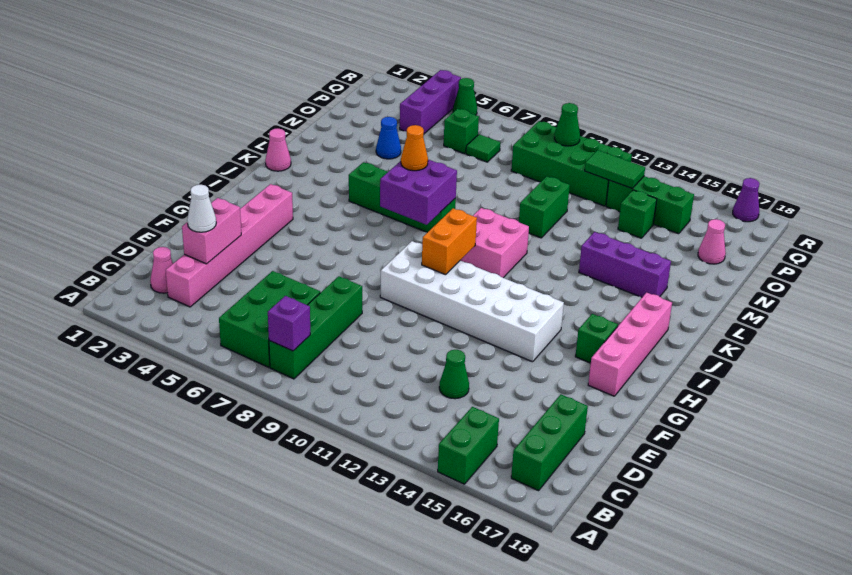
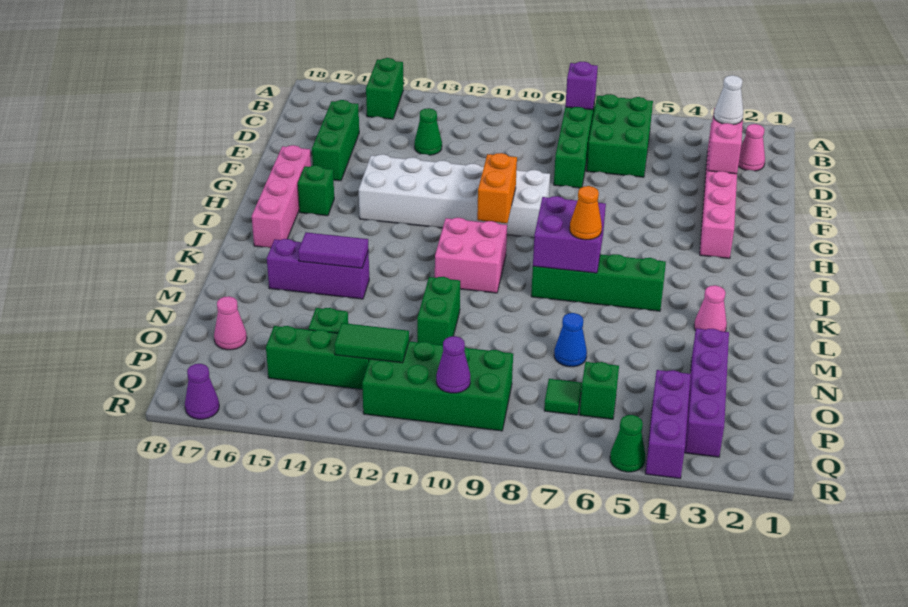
green brick B17:D17 level 1 -> green brick D16:F16 level 1
pink cone K1 level 1 -> pink cone L3 level 1
none -> purple tile L14:L15 level 2
none -> purple brick N3:Q3 level 1
blue cone N4 level 1 -> blue cone N7 level 1
green cone Q10 level 2 -> purple cone Q10 level 2

